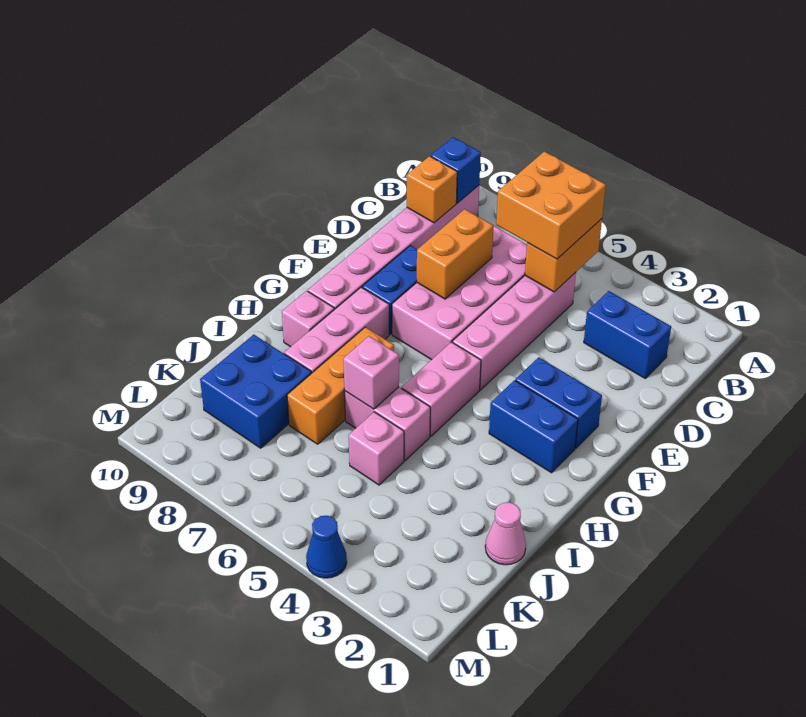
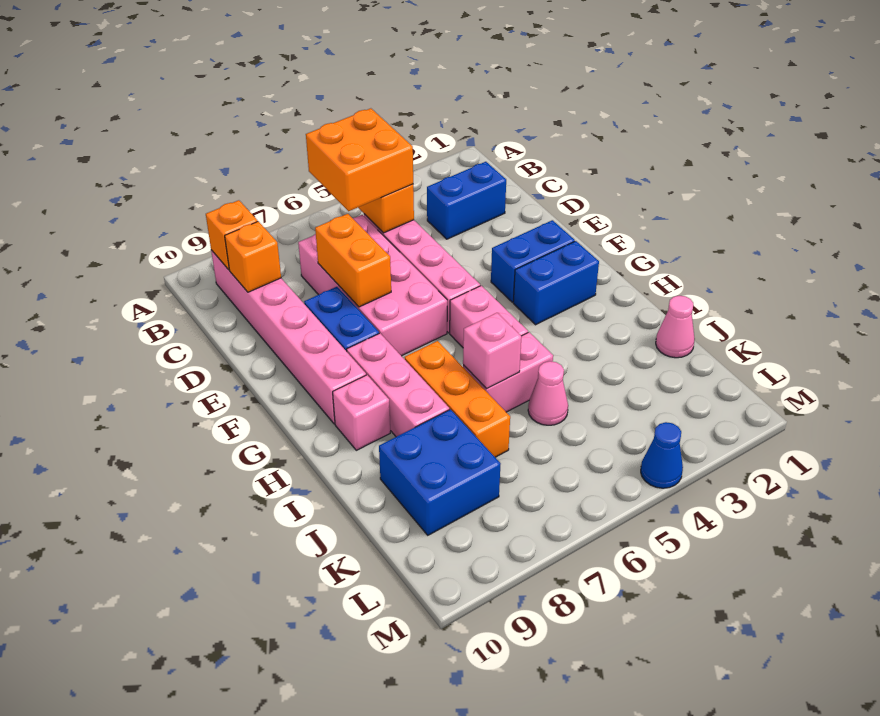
blue brick B9 level 2 -> orange brick B9 level 2
pink brick J5 level 1 -> pink cone J5 level 1

